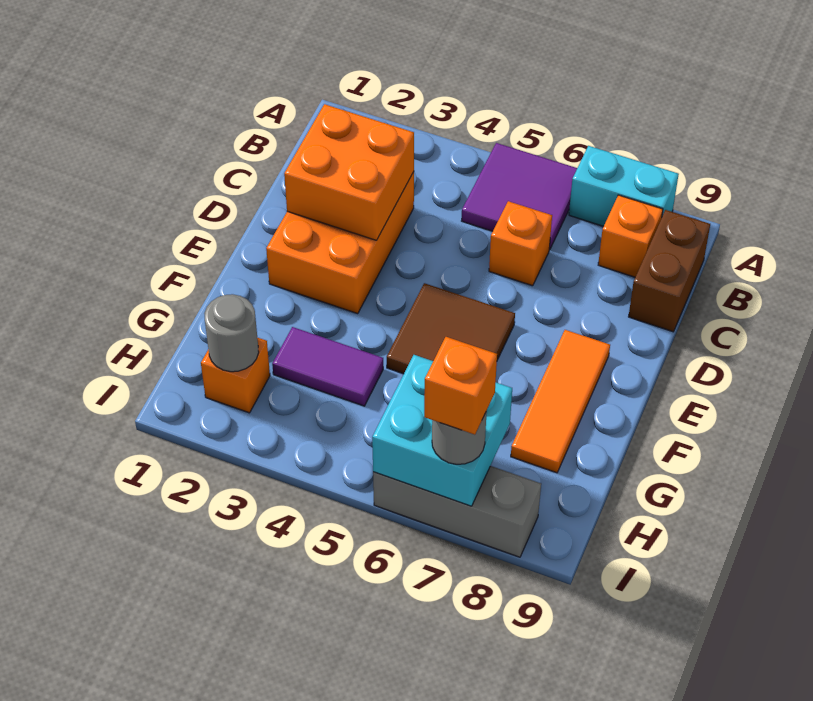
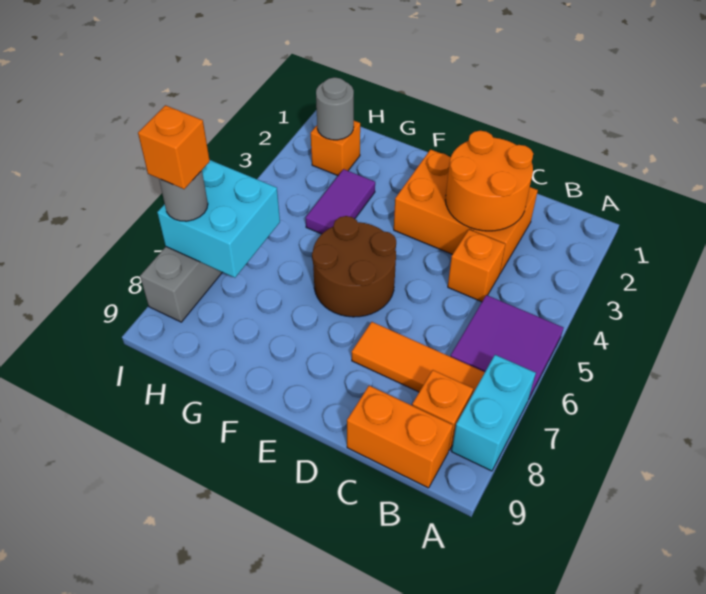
brown brick B9:C9 level 1 -> orange brick B9:C9 level 1
orange brick C2:D3 level 2 -> orange round brick C2:D3 level 2
orange brick C6 level 1 -> orange brick C4 level 1
brown tile E5:F6 level 1 -> brown round brick E5:F6 level 1
orange tile E8:G8 level 1 -> orange tile B7:D7 level 1

